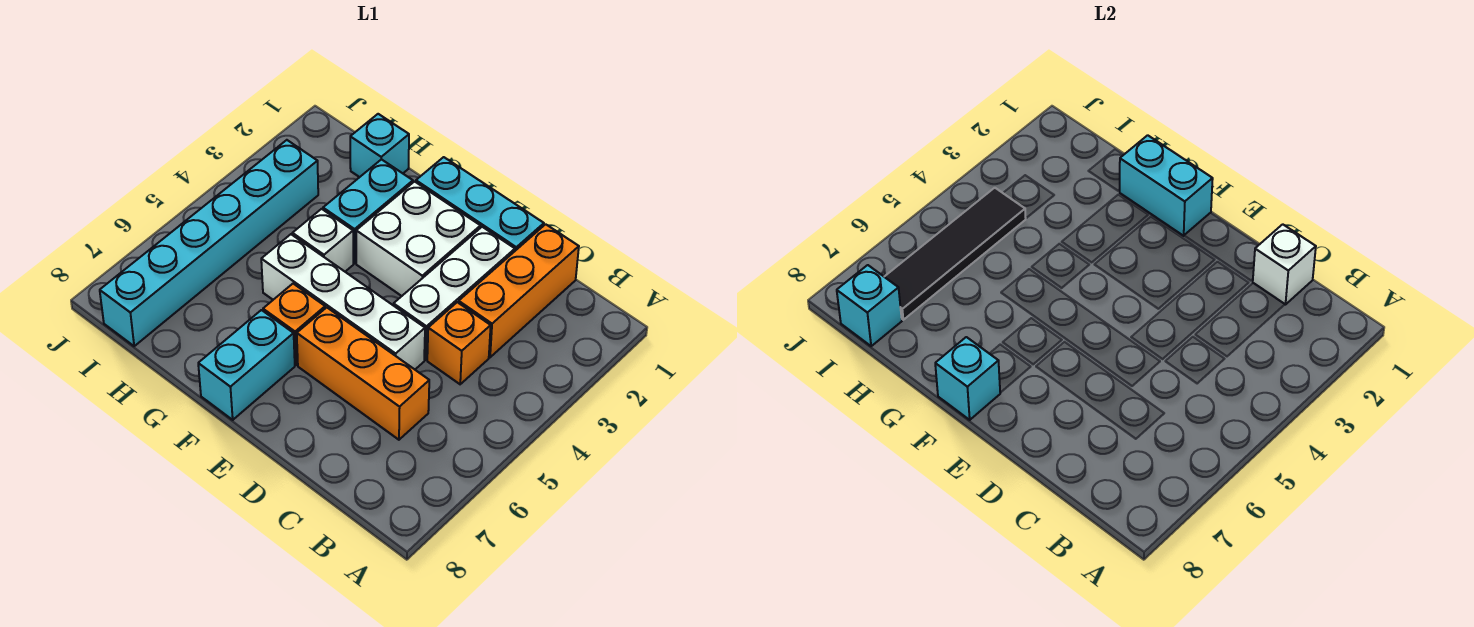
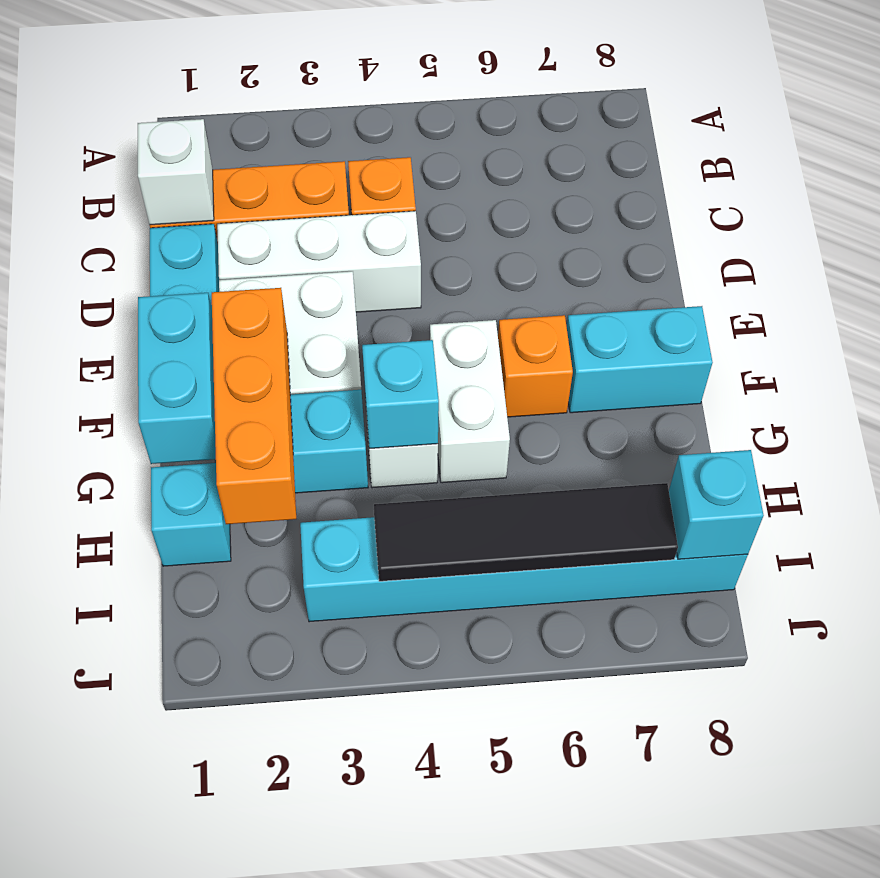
orange brick C6:E6 level 1 -> orange brick F2:H2 level 2
white brick D5:G5 level 1 -> white brick F5:G5 level 1
cyan brick F8 level 2 -> cyan brick G4 level 2

